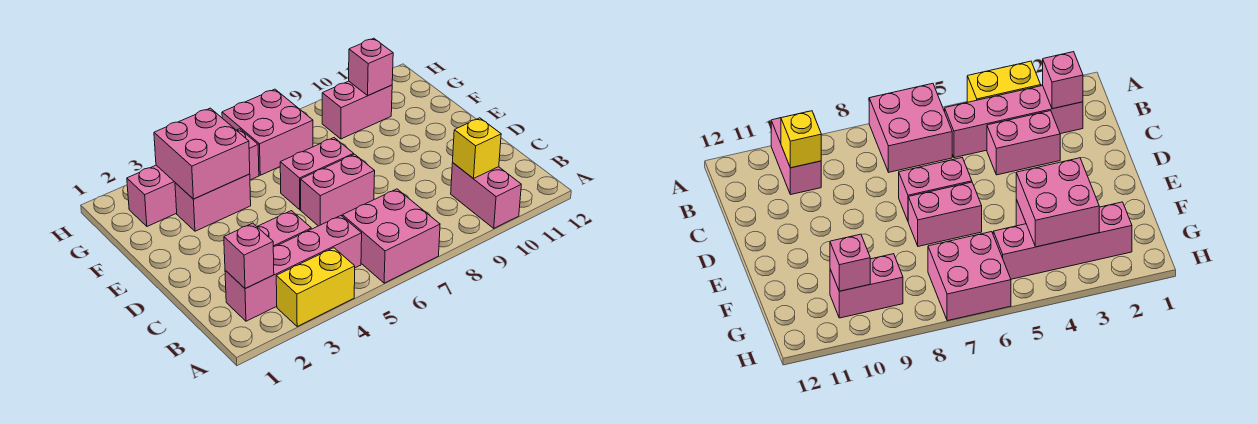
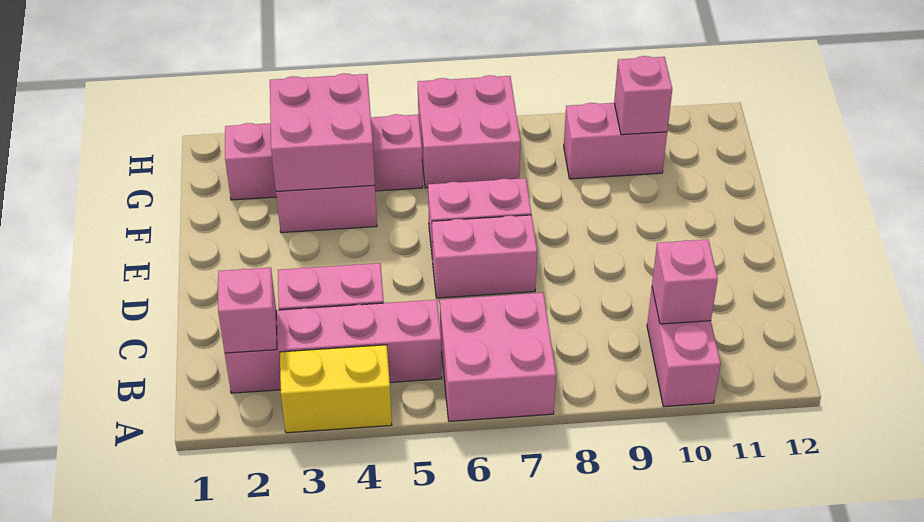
yellow brick B10 level 2 -> pink brick B10 level 2

